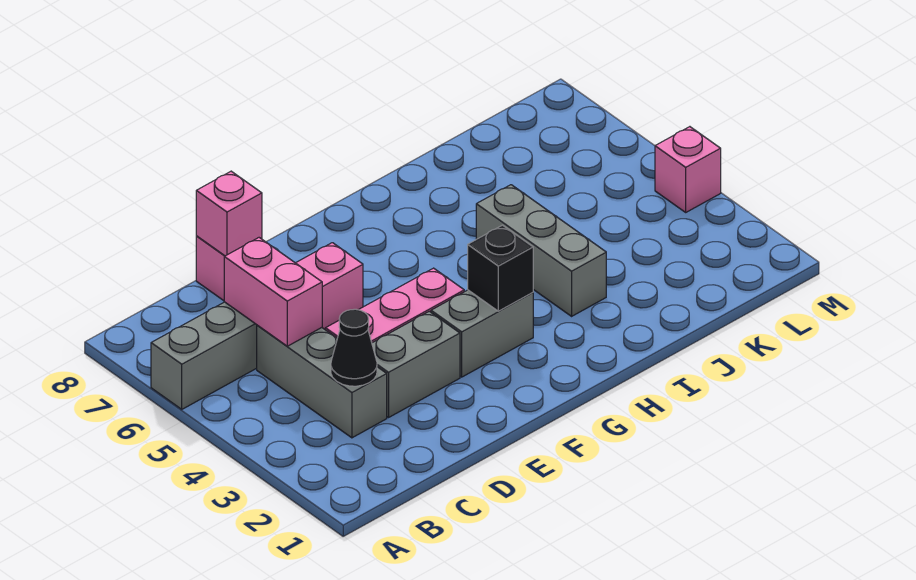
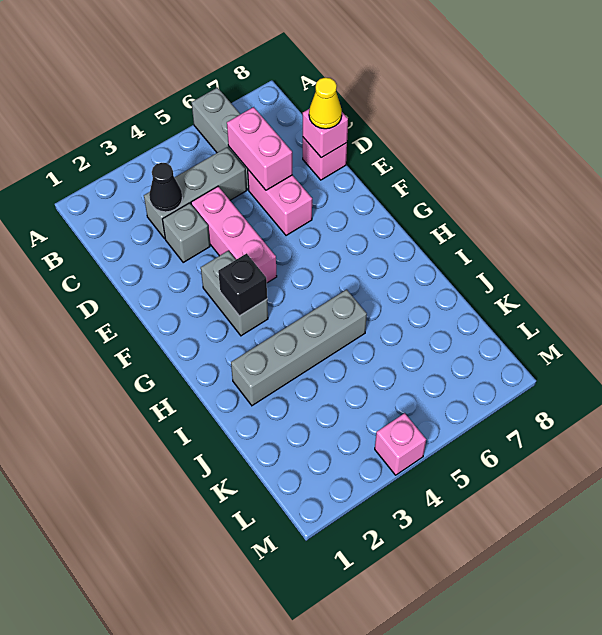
pink brick C5:C6 level 2 -> pink brick C6:D6 level 2
grey brick D3:E3 level 1 -> grey brick D3 level 1
none -> yellow cone D8 level 3
grey brick I3:I5 level 1 -> grey brick I2:I5 level 1

